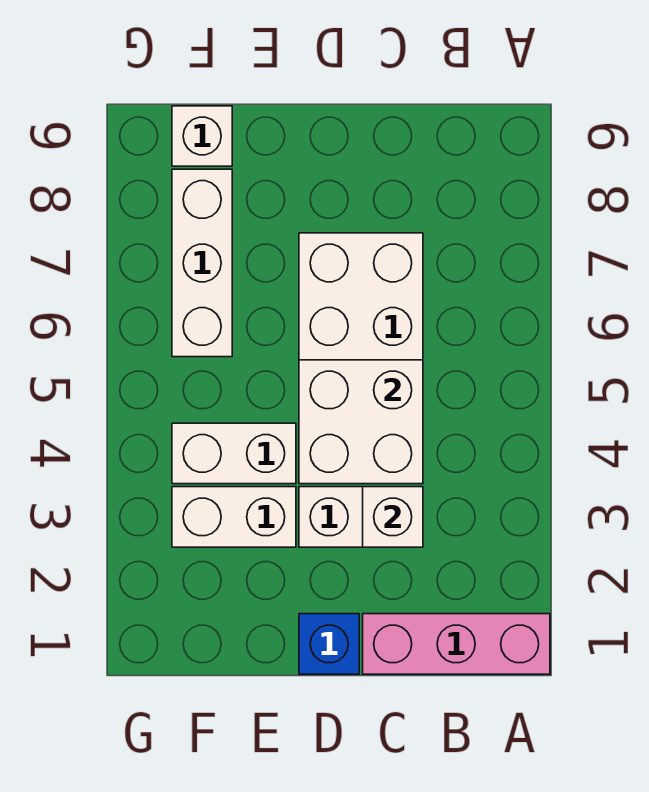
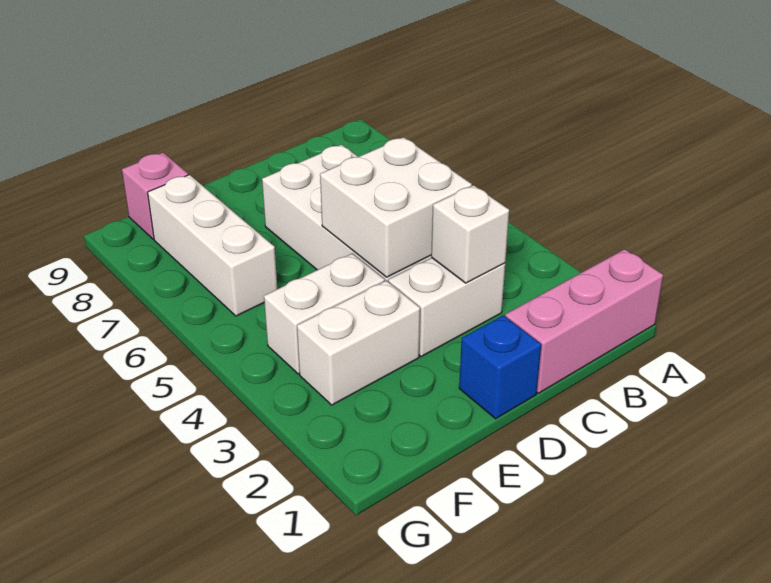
white brick F9 level 1 -> pink brick F9 level 1

